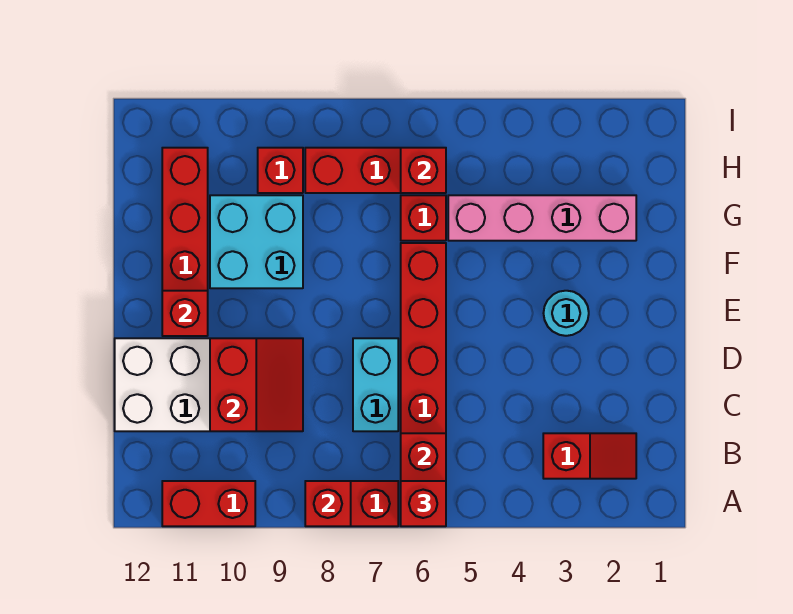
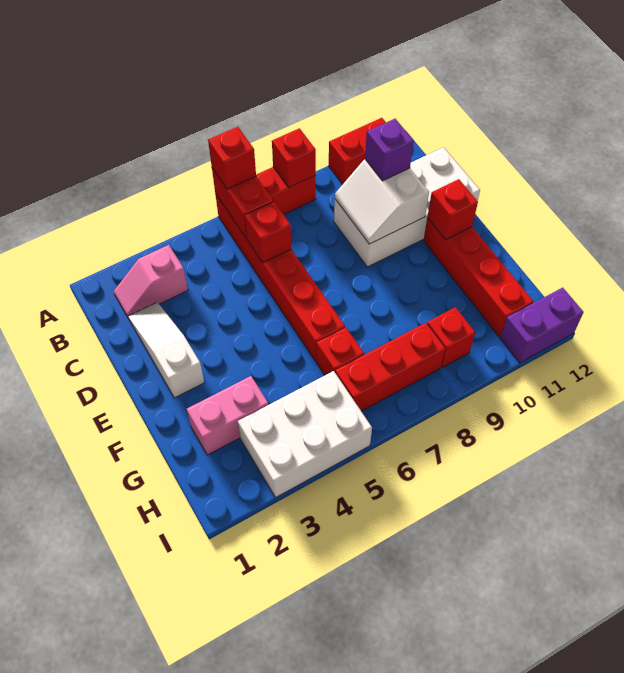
red slope B2:B3 level 1 top 3 -> pink slope B2:B3 level 1 top 3
none -> white slope C2:E2 level 1 top E
cyan brick C7:D7 level 1 -> none
red slope C9:D10 level 2 top 10 -> white slope C9:D10 level 2 top 10
none -> purple brick C10 level 3
cyan round brick E3 level 1 -> none
cyan brick F9:G10 level 1 -> none
pink brick G2:G5 level 1 -> pink brick G2:G3 level 1
none -> white brick H3:I5 level 1
red brick H6 level 2 -> red brick C6 level 2
none -> purple brick I11:I12 level 1

